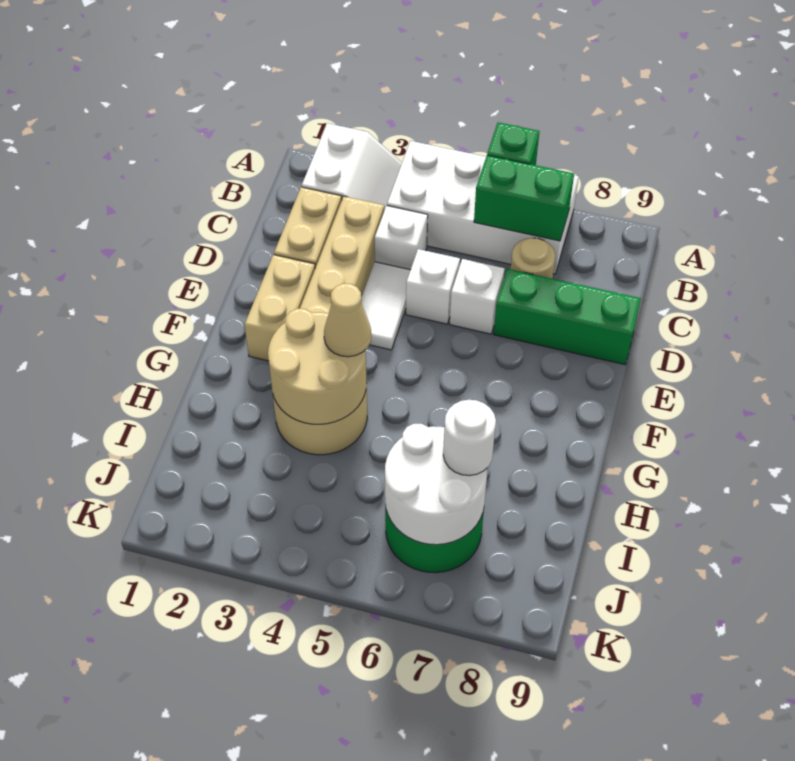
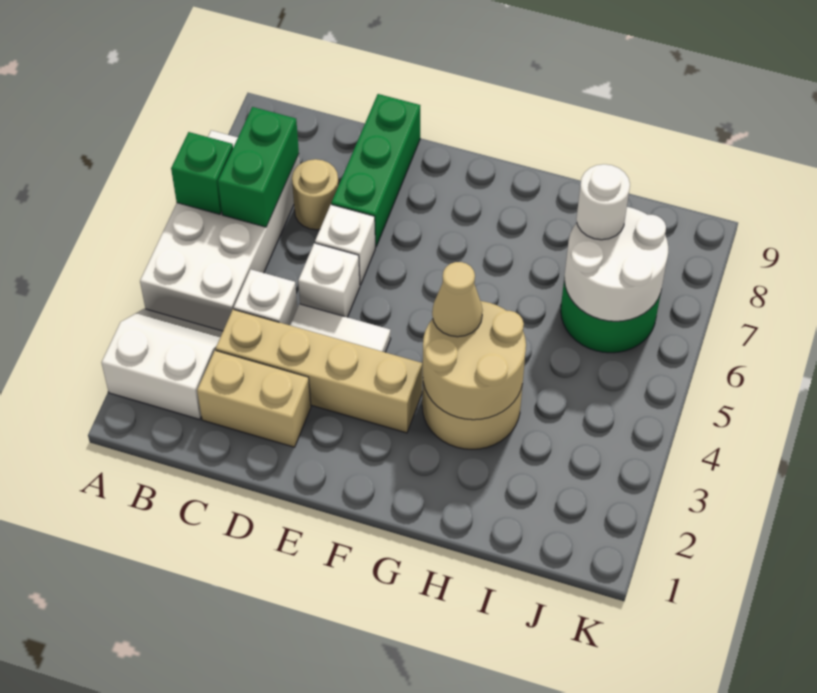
tan brick E2:F2 level 1 -> none

